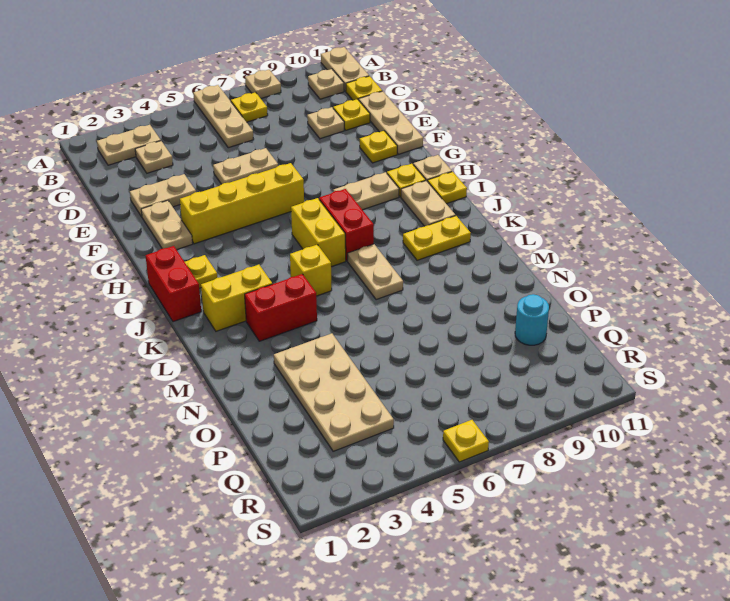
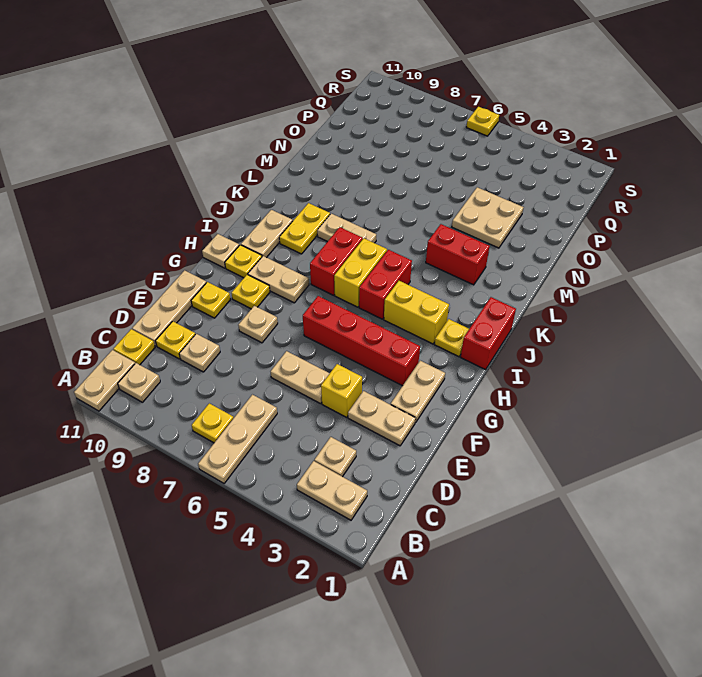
tan plate A8 level 1 -> tan plate F8 level 1
yellow brick G3:G6 level 1 -> red brick G3:G6 level 1
none -> red brick I5:J5 level 1
yellow plate I11 level 1 -> yellow plate G9 level 1
yellow brick K2:K3 level 1 -> yellow brick I3:I4 level 1
yellow brick K5 level 1 -> yellow brick E4 level 1
tan plate K7:L7 level 1 -> tan plate K7:K8 level 1
yellow plate K9:K10 level 1 -> yellow plate J9:K9 level 1
tan plate N3:Q4 level 1 -> tan plate N3:O4 level 1
cyan round brick P10 level 1 -> none

